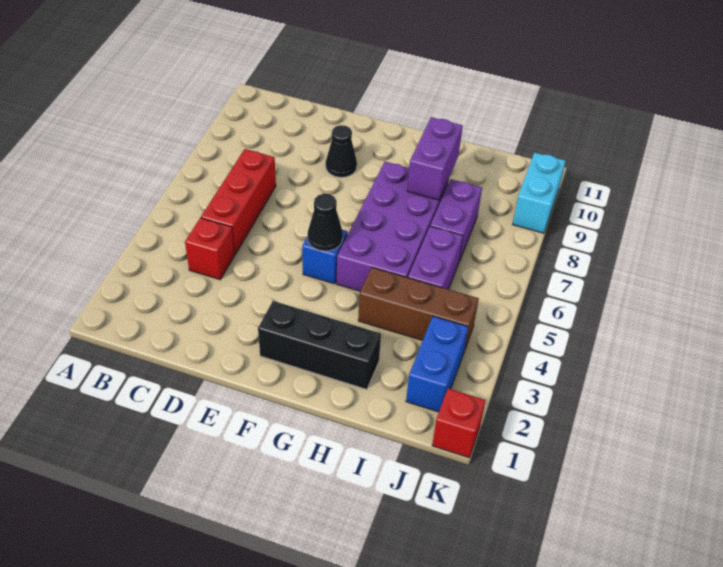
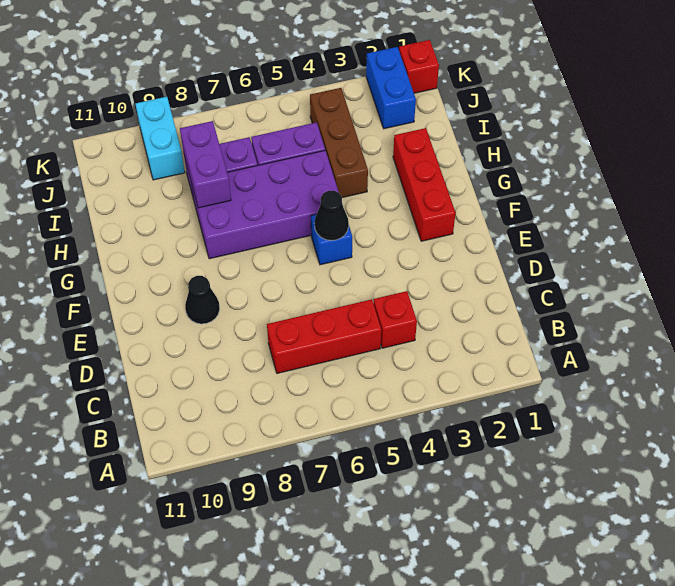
black brick F2:H2 level 1 -> red brick F2:H2 level 1
purple brick H8:H9 level 2 -> purple brick H8:I8 level 2
blue brick J2:J3 level 1 -> blue brick J2:K2 level 1
cyan brick K9:K10 level 1 -> cyan brick J9:K9 level 1

